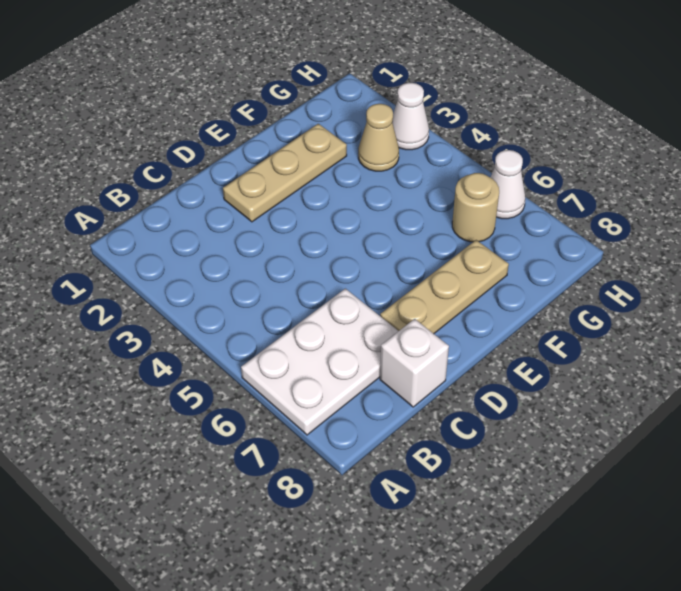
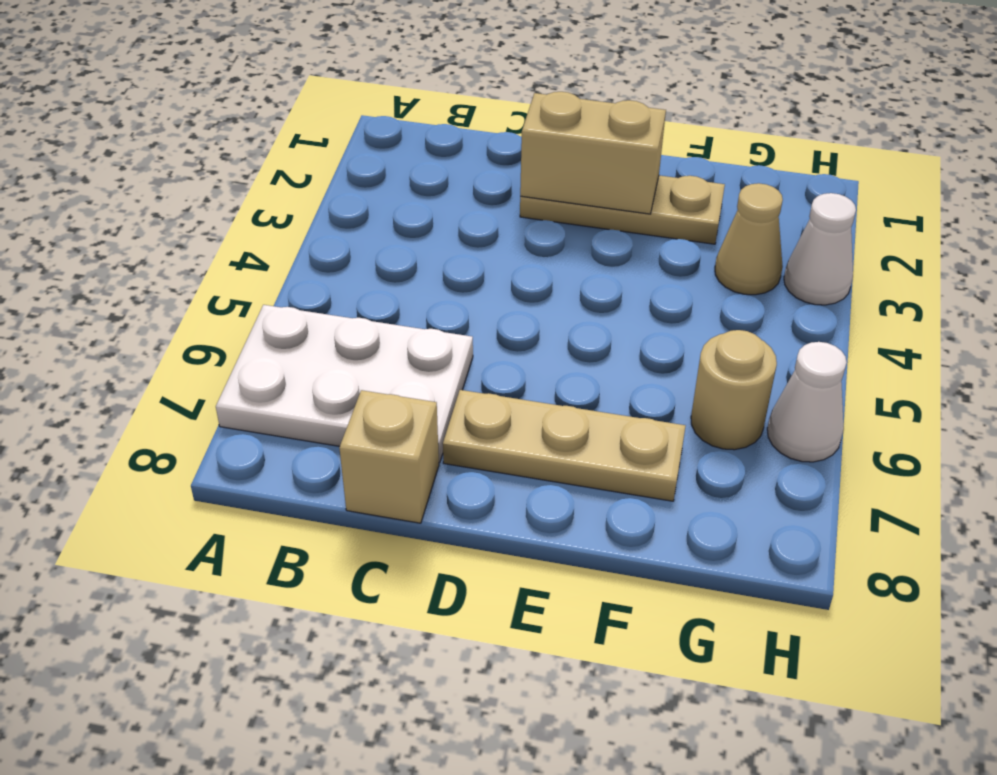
white brick C8 level 1 -> tan brick C8 level 1
none -> tan brick D2:E2 level 2

